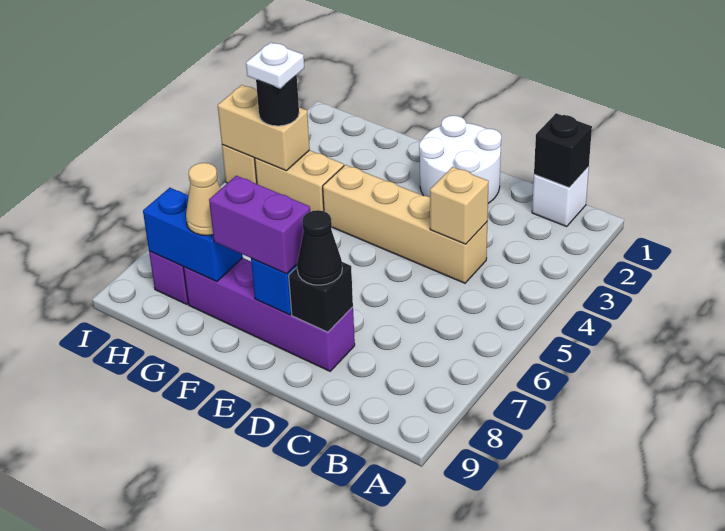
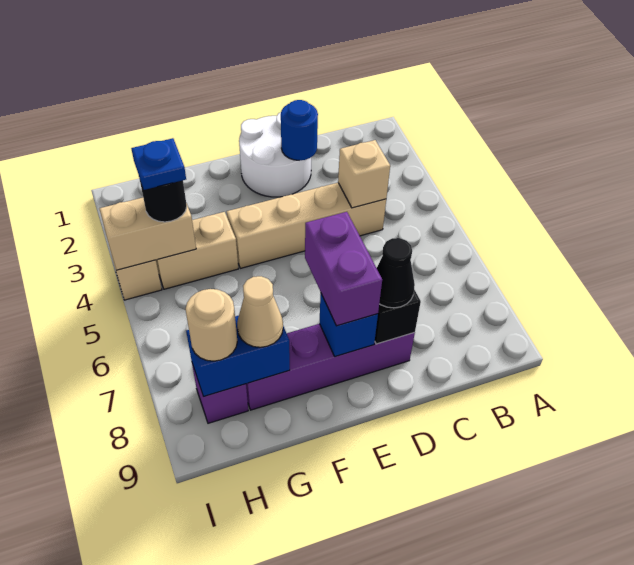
white brick B1 level 1 -> none
black brick B1 level 2 -> none
none -> blue round brick D2 level 2
purple brick E8:F8 level 3 -> purple brick E7:E8 level 3
white plate H4 level 4 -> blue plate H4 level 4
none -> tan round brick H8 level 3

